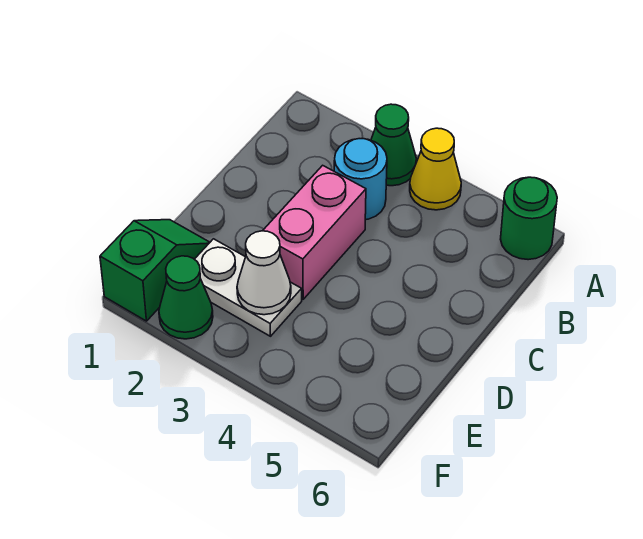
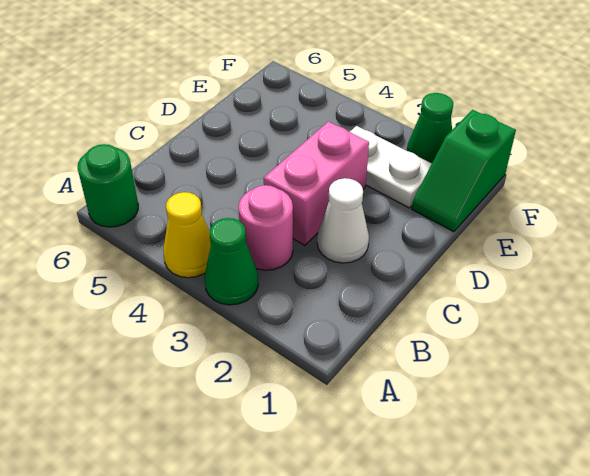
cyan round brick B3 level 1 -> pink round brick B3 level 1
white cone E3 level 2 -> white cone C2 level 1

